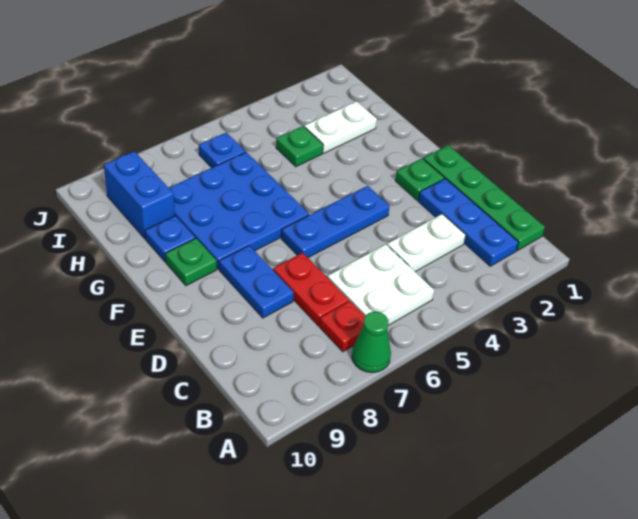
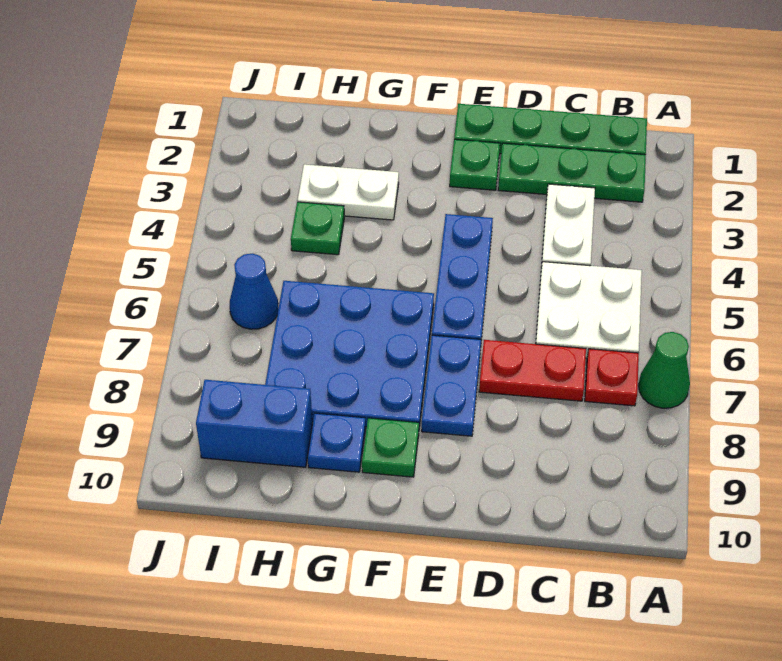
blue plate B2:D2 level 1 -> green plate B2:D2 level 1
blue plate D8:E8 level 1 -> blue plate E7:E8 level 1
white plate H2:H3 level 1 -> white plate G3:H3 level 1
blue plate I6 level 1 -> blue cone I6 level 1

